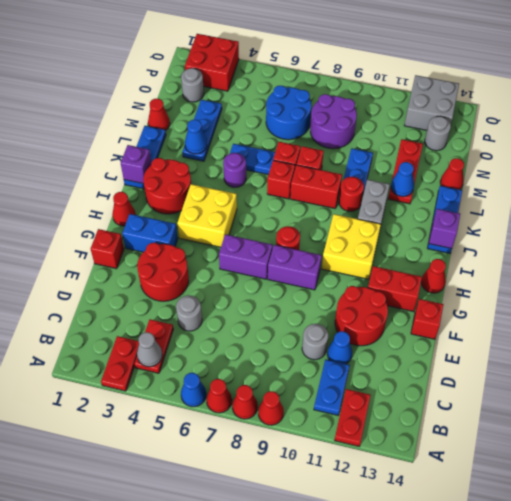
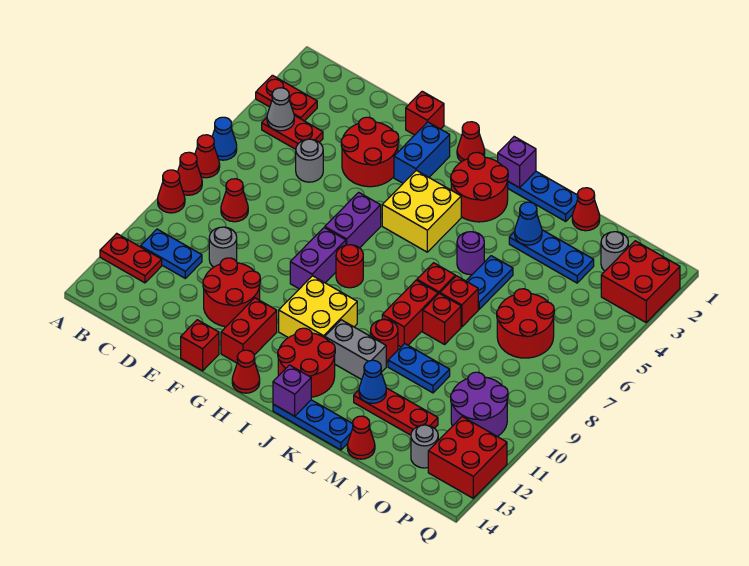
none -> red cone C8 level 1
blue cone D11 level 1 -> none
none -> red round brick I12:J13 level 1
blue round brick N6:O7 level 1 -> red round brick N6:O7 level 1
purple round brick N8:O9 level 1 -> purple round brick O10:P11 level 1
grey brick P12:Q13 level 1 -> red brick P12:Q13 level 1

